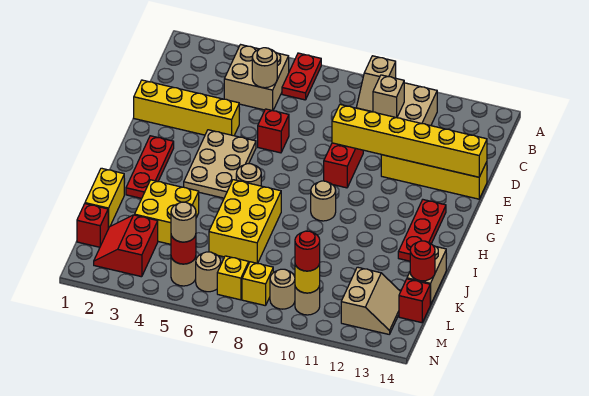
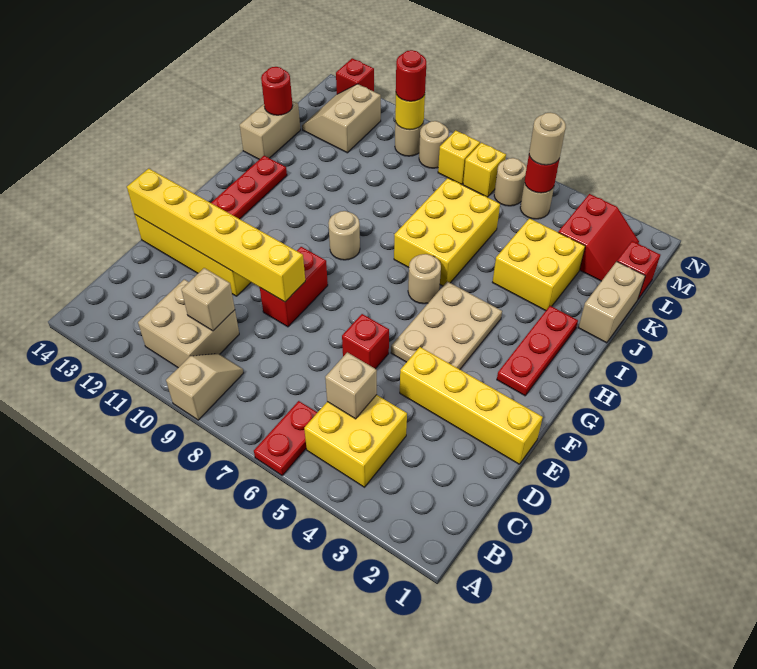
tan brick B4:C5 level 1 -> yellow brick B4:C5 level 1
tan round brick C5 level 2 -> tan brick C5 level 2
yellow brick J1:K1 level 1 -> tan brick J1:K1 level 1
red brick L14 level 1 -> red brick N13 level 1

